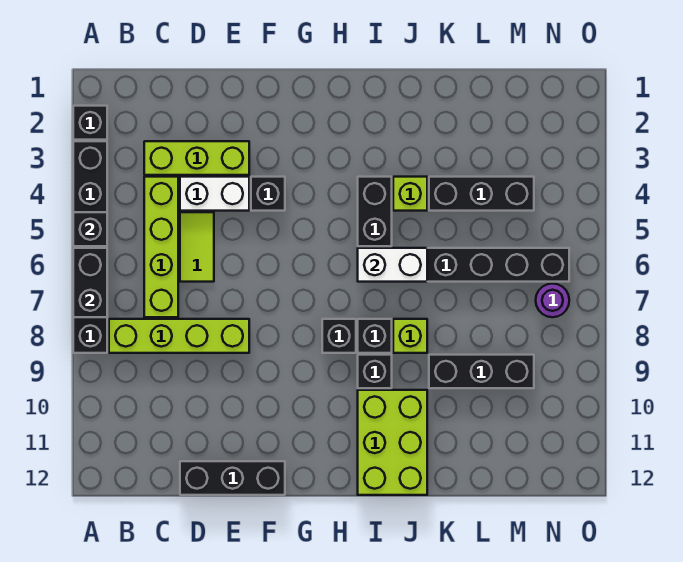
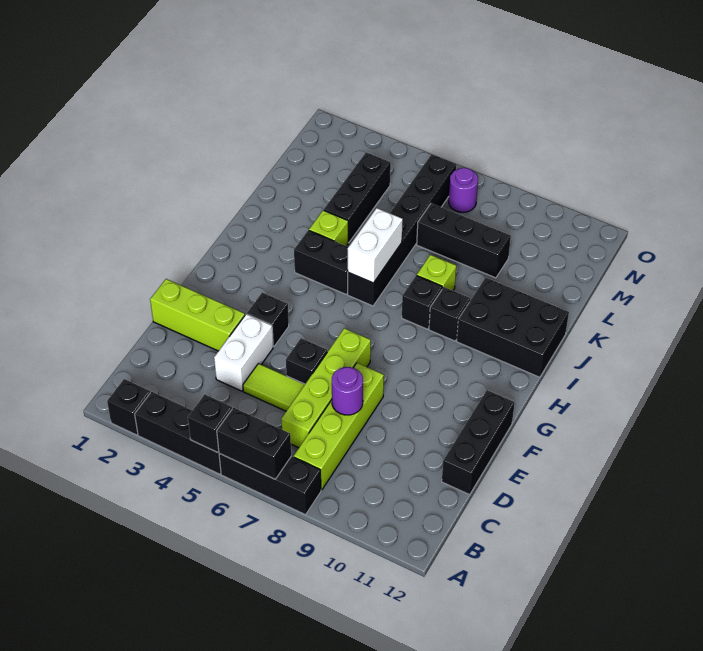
lime brick C3:E3 level 1 -> lime brick E1:E3 level 1
lime brick C4:C7 level 1 -> lime brick C7:F7 level 1
none -> purple round brick D8 level 2
black brick H8 level 1 -> black brick E6 level 1
lime brick I10:J12 level 1 -> black brick I10:J12 level 1
black brick K9:M9 level 1 -> black brick L7:L9 level 1

